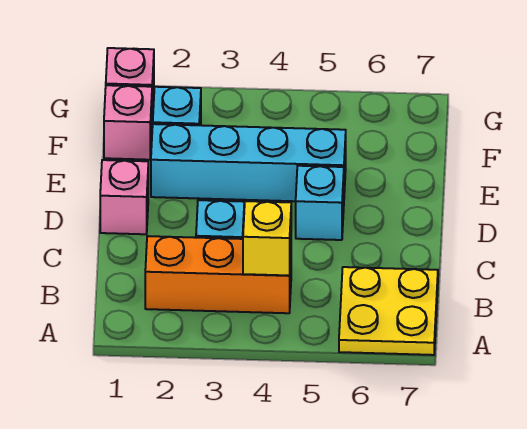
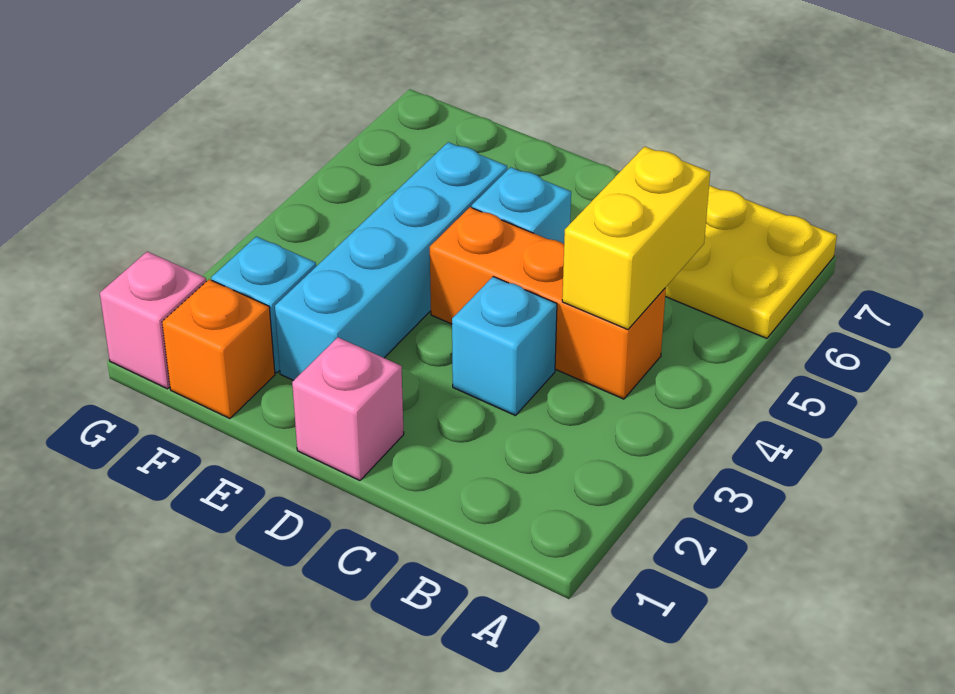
orange brick B2:B4 level 1 -> orange brick B4:D4 level 1
yellow brick B4 level 2 -> yellow brick B4:B5 level 2
pink brick F1 level 1 -> orange brick F1 level 1

